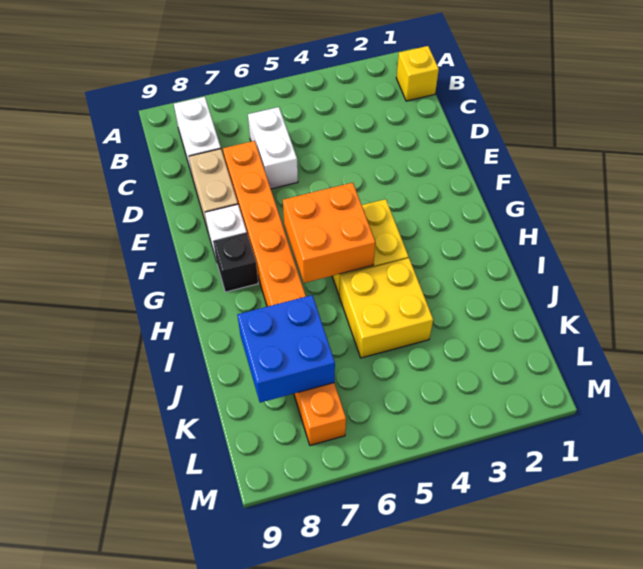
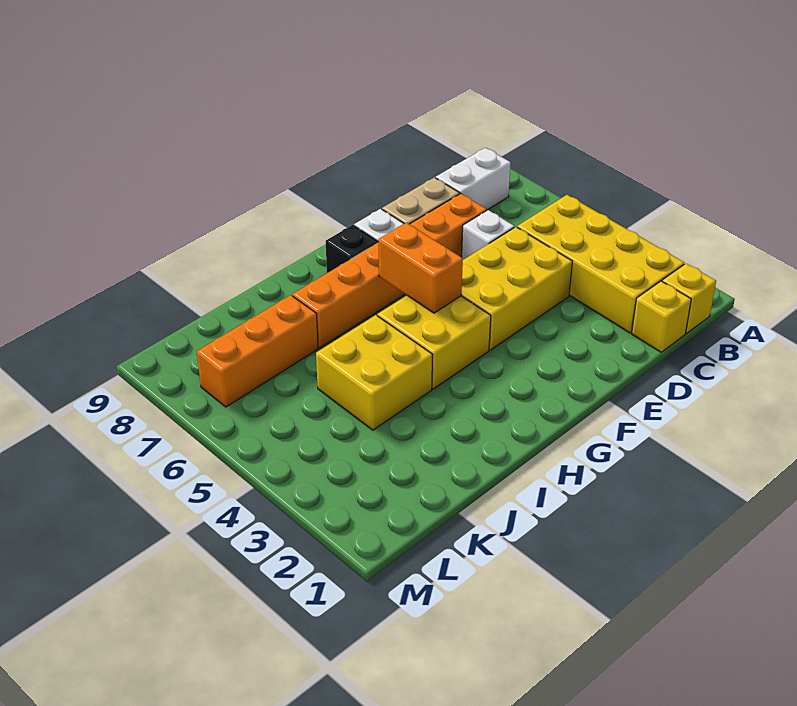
none -> yellow brick B2:C5 level 1
none -> yellow brick C1 level 1
white brick C6:D6 level 1 -> white brick D6 level 1
none -> yellow brick D4:F5 level 1
orange brick G5:H6 level 2 -> orange brick G5:G6 level 2
blue brick J7:K8 level 2 -> none

